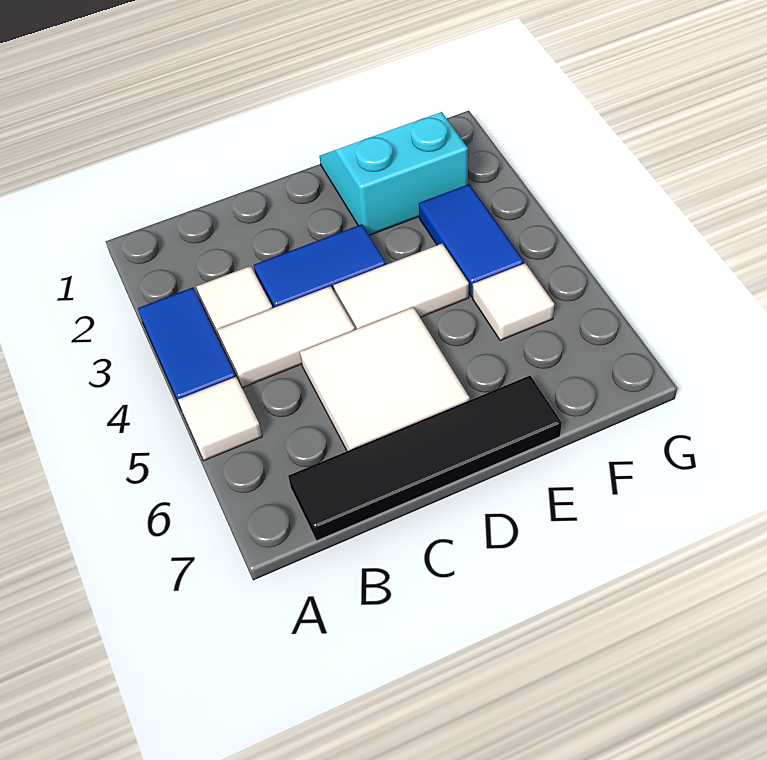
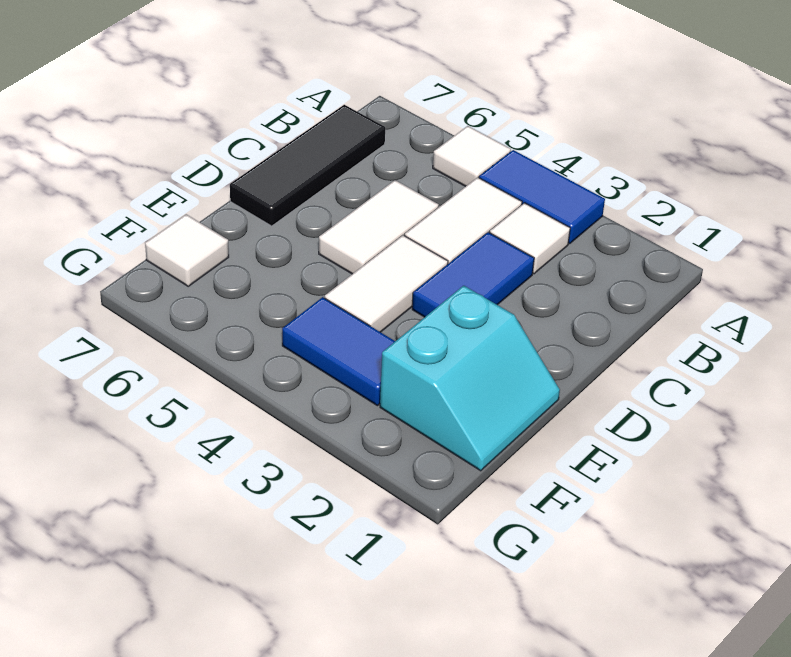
black tile B7:E7 level 1 -> black tile B7:D7 level 1
white tile C5:D6 level 1 -> white tile C5:D5 level 1
white tile F5 level 1 -> white tile F7 level 1

